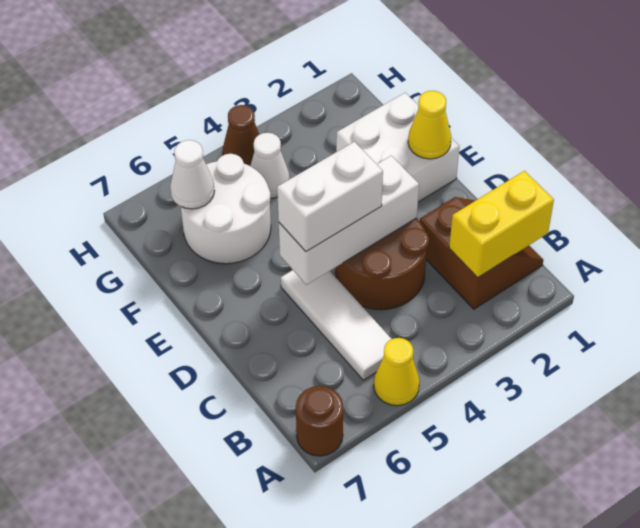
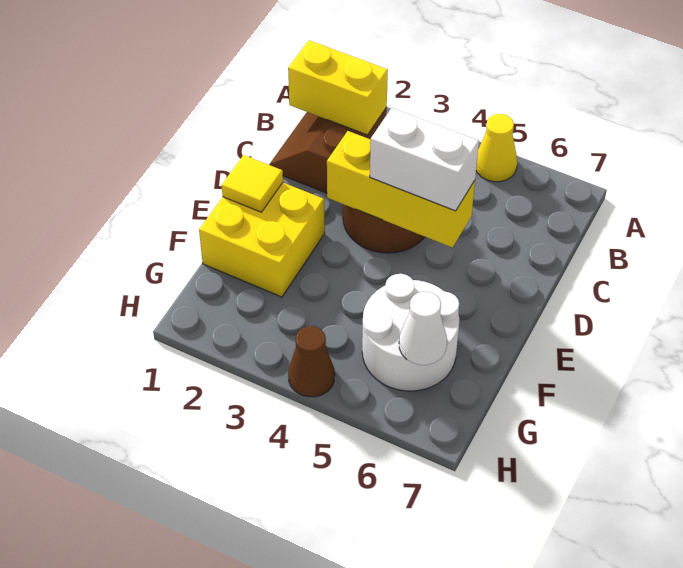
brown round brick A7 level 1 -> none
white tile B5:D5 level 1 -> none
white brick D3:D5 level 2 -> yellow brick D3:D5 level 2
white brick E1:F2 level 1 -> yellow brick E1:F2 level 1
yellow cone E1 level 2 -> yellow tile E1 level 2
white cone G4 level 1 -> none

